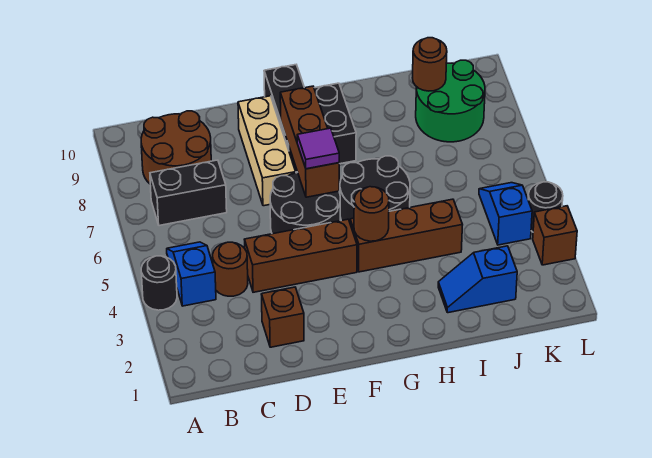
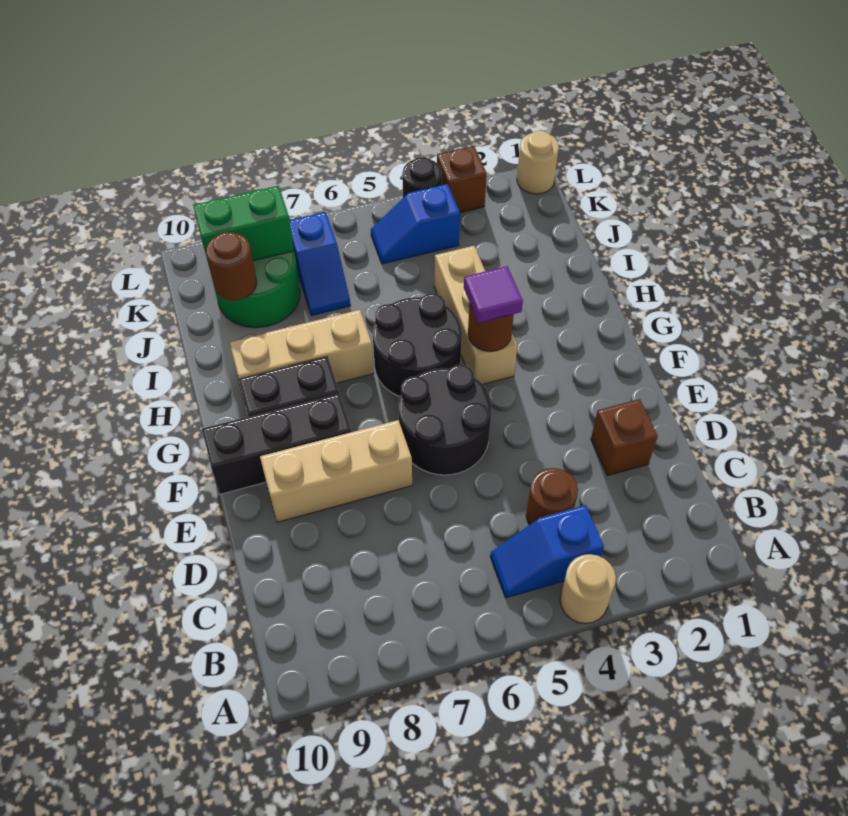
black round brick A4 level 1 -> tan round brick A4 level 1
black brick B7:C7 level 1 -> none
brown round brick B8:C9 level 1 -> none
brown brick D4:F4 level 1 -> none
brown brick F6:F8 level 2 -> none
purple tile F6 level 3 -> purple tile G4 level 3
brown brick G4:I4 level 1 -> tan brick G4:I4 level 1
none -> tan brick H7:H9 level 1
blue slope I2:J2 level 1 top J -> blue slope J7:K7 level 1 top K
none -> green brick K8:K9 level 2
none -> tan round brick L1 level 1

